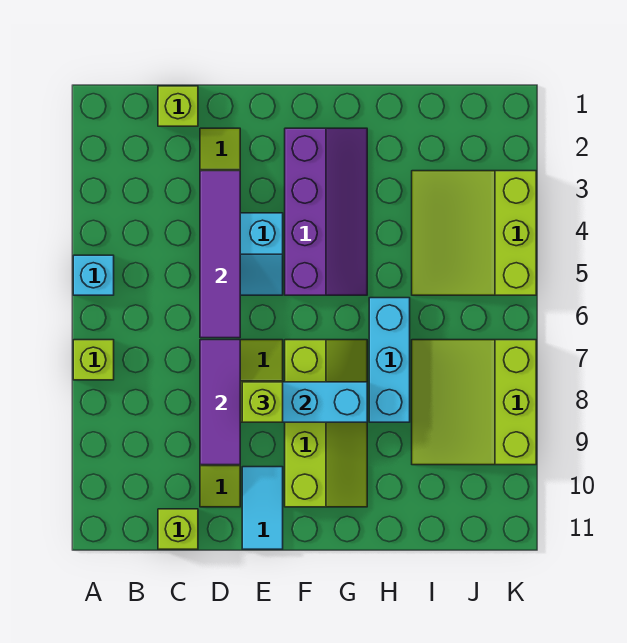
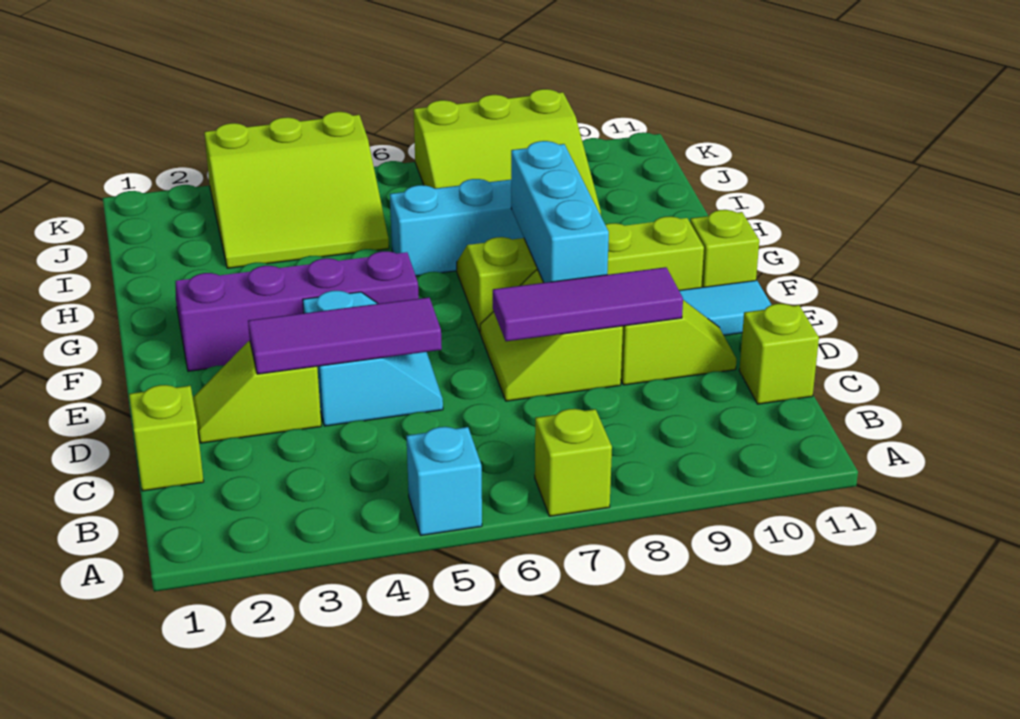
purple tile D3:D6 level 2 -> purple tile D3:D5 level 2
lime brick E8 level 3 -> lime brick F11 level 1

